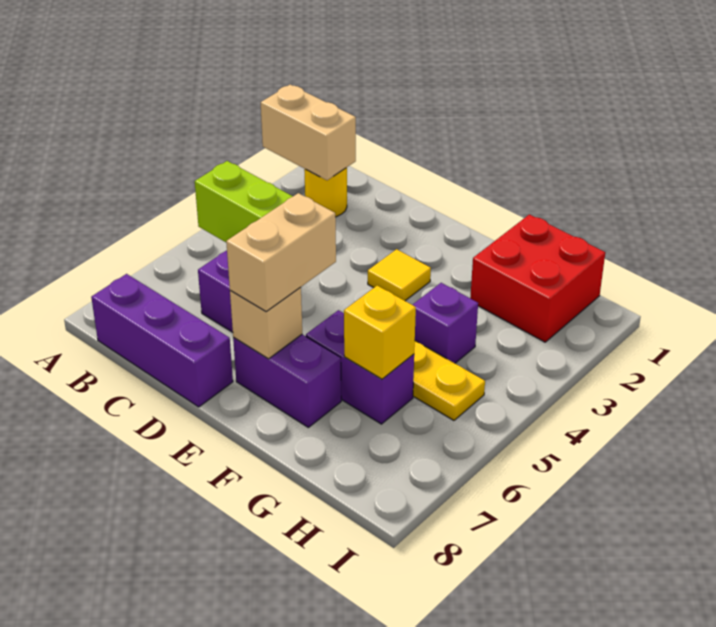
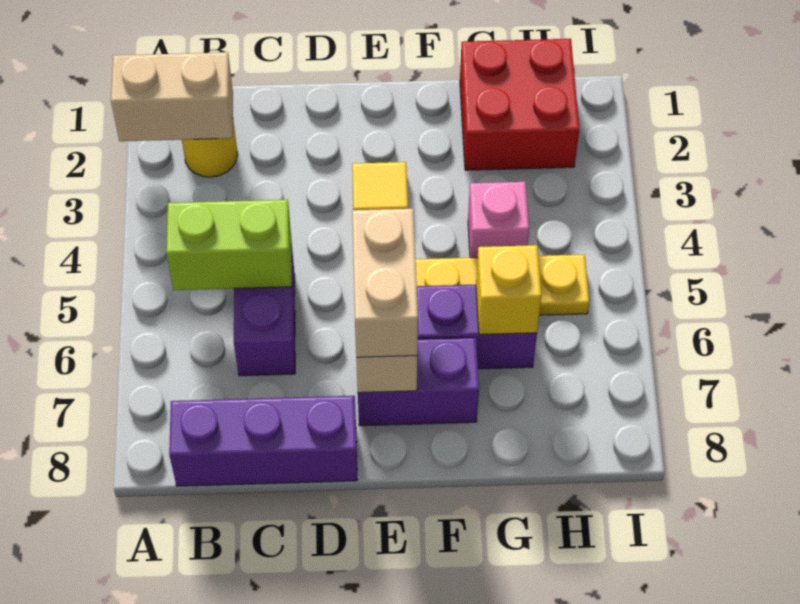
purple brick G4 level 1 -> pink brick G4 level 1

